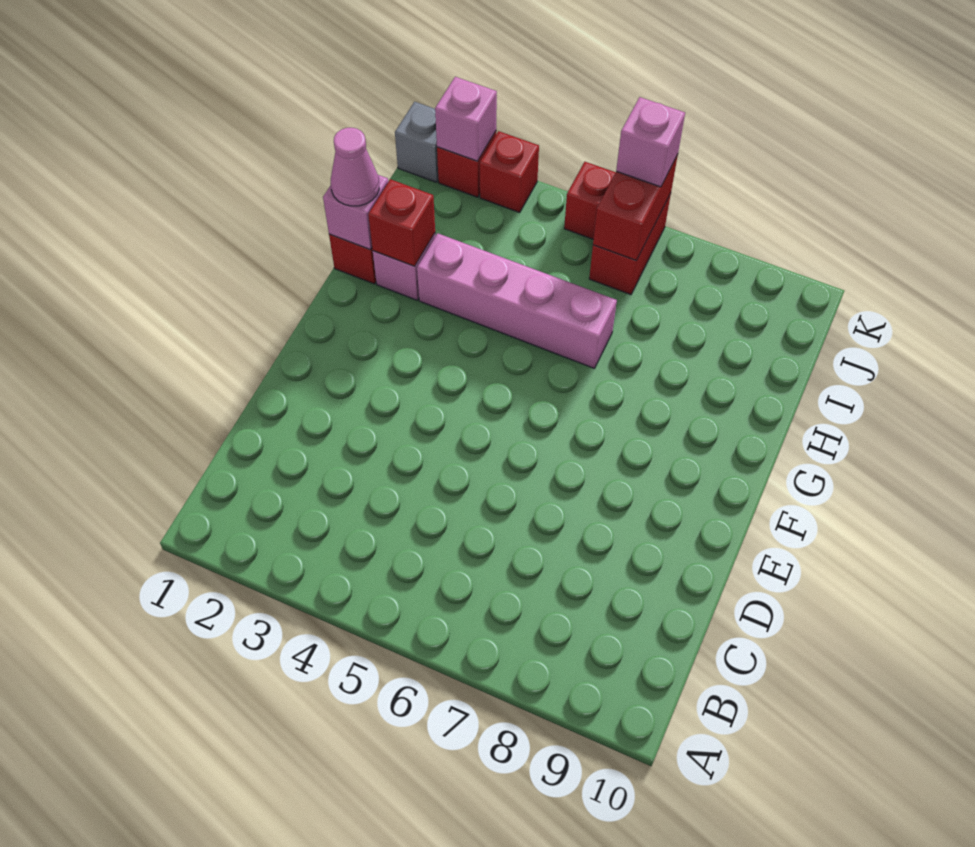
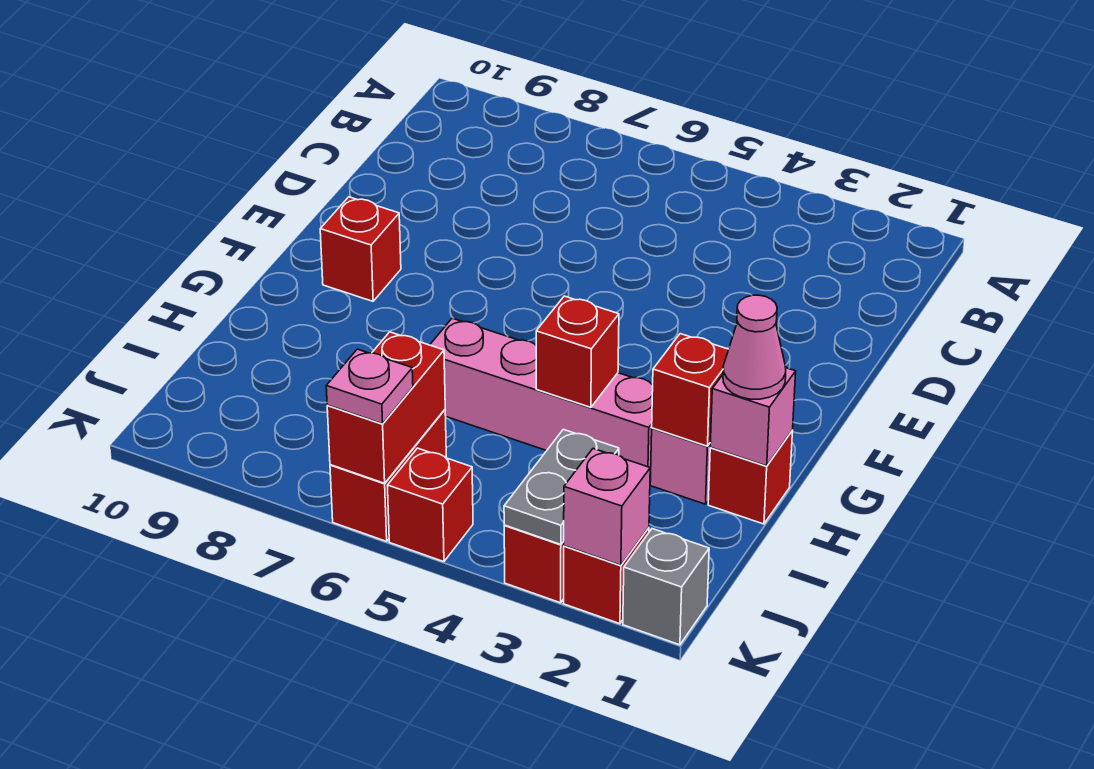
none -> red brick F9 level 1
none -> red brick H4 level 2
none -> grey plate J3:K3 level 2
pink brick K6 level 3 -> pink plate K6 level 3

